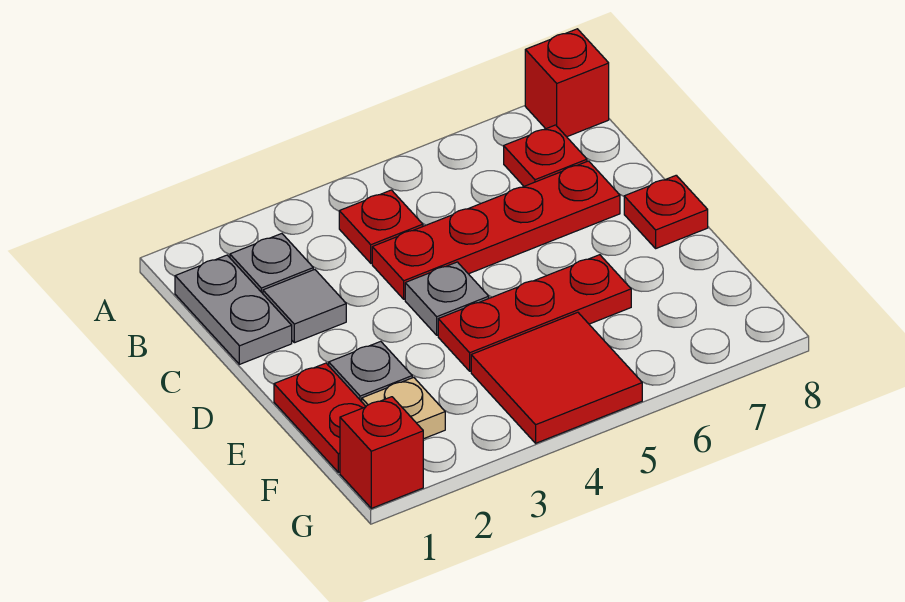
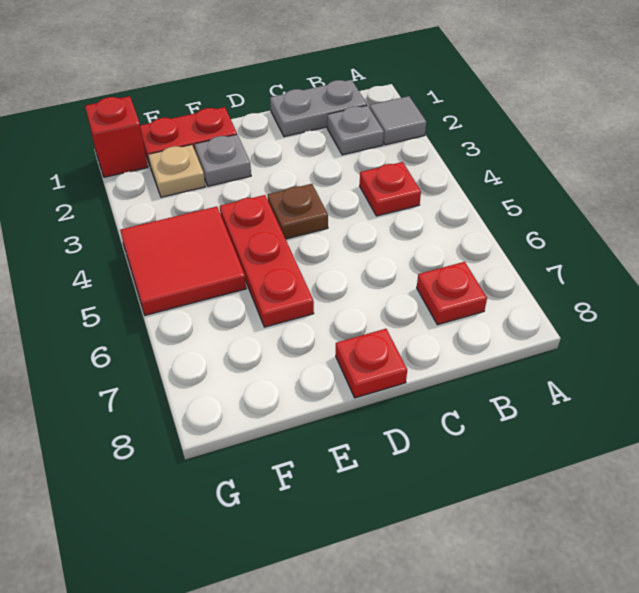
red brick A8 level 1 -> none
grey tile C2 level 1 -> grey tile A2 level 1
red plate C4:C7 level 1 -> none
grey plate D4 level 1 -> brown plate D4 level 1

